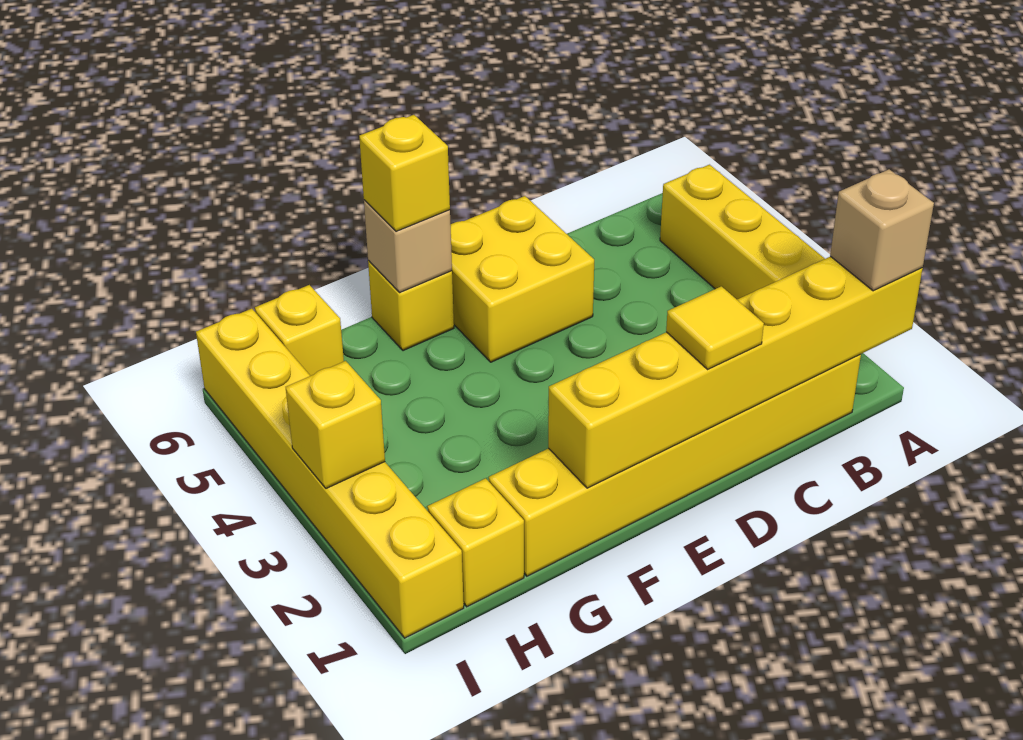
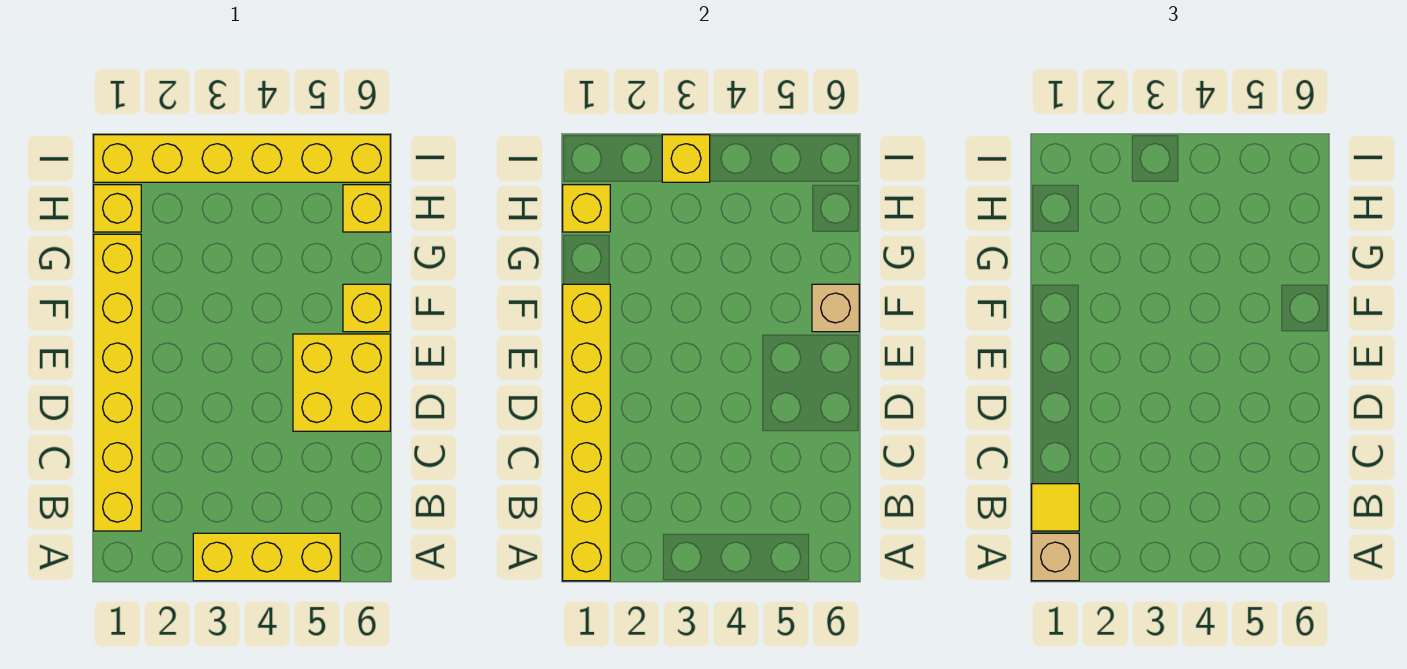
yellow tile D1 level 3 -> yellow tile B1 level 3
yellow brick F6 level 3 -> yellow brick H1 level 2

